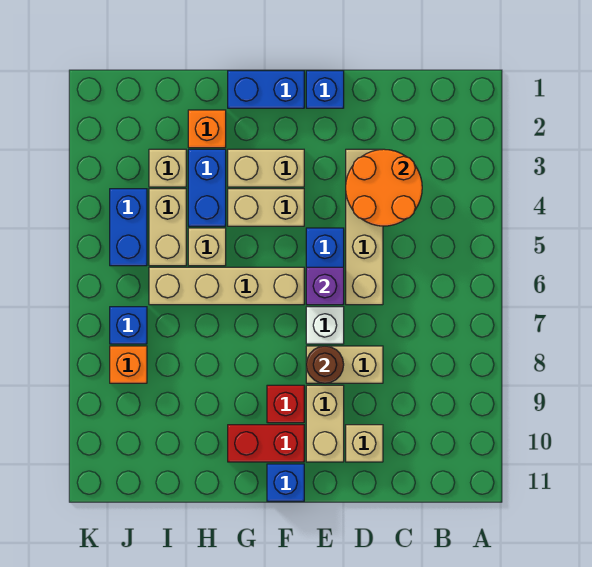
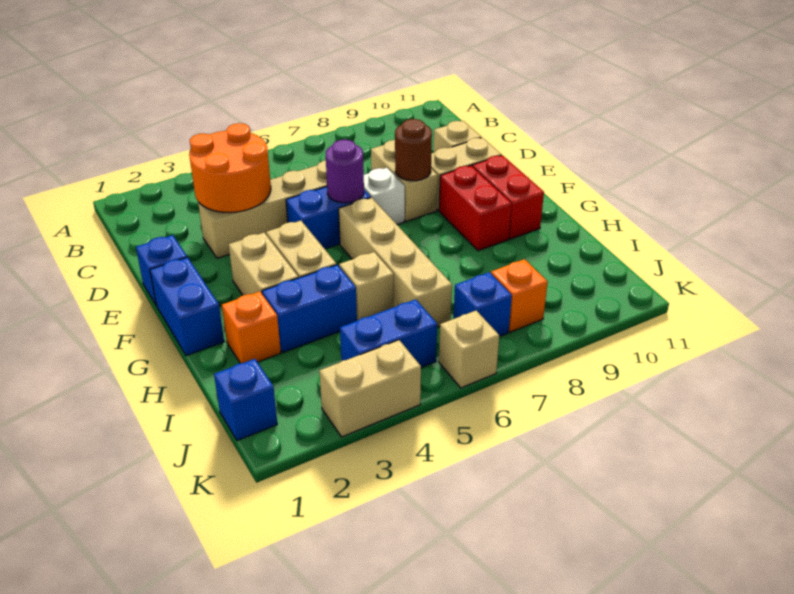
purple brick E6 level 2 -> purple round brick E6 level 2
red brick F9 level 1 -> red brick F9:G9 level 1
blue brick F11 level 1 -> blue brick J1 level 1
tan brick I3 level 1 -> tan brick K6 level 1
tan brick I4:I5 level 1 -> tan brick K3:K4 level 1

